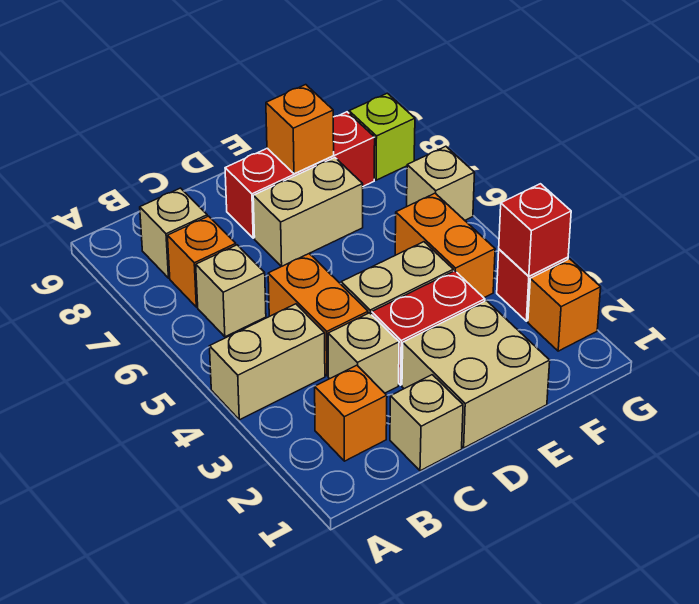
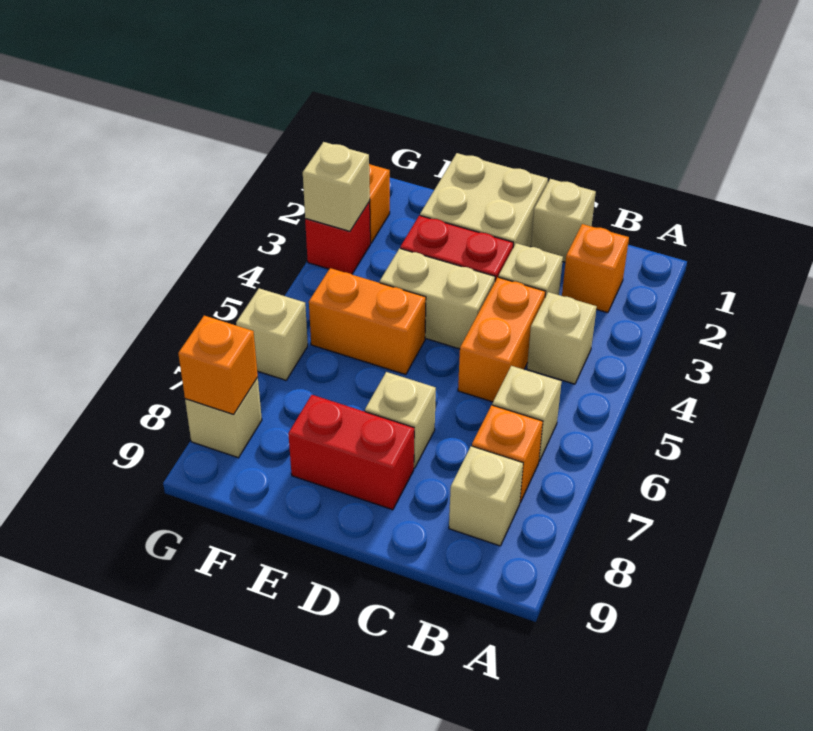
tan brick A4:B4 level 1 -> tan brick B4 level 1
tan brick D7:E7 level 1 -> tan brick D7 level 1
red brick D8:F8 level 1 -> red brick D8:E8 level 1
orange brick E8 level 2 -> orange brick G8 level 2
orange brick F4:F5 level 1 -> orange brick E5:F5 level 1
red brick G3 level 2 -> tan brick G3 level 2
lime brick G8 level 1 -> tan brick G8 level 1

